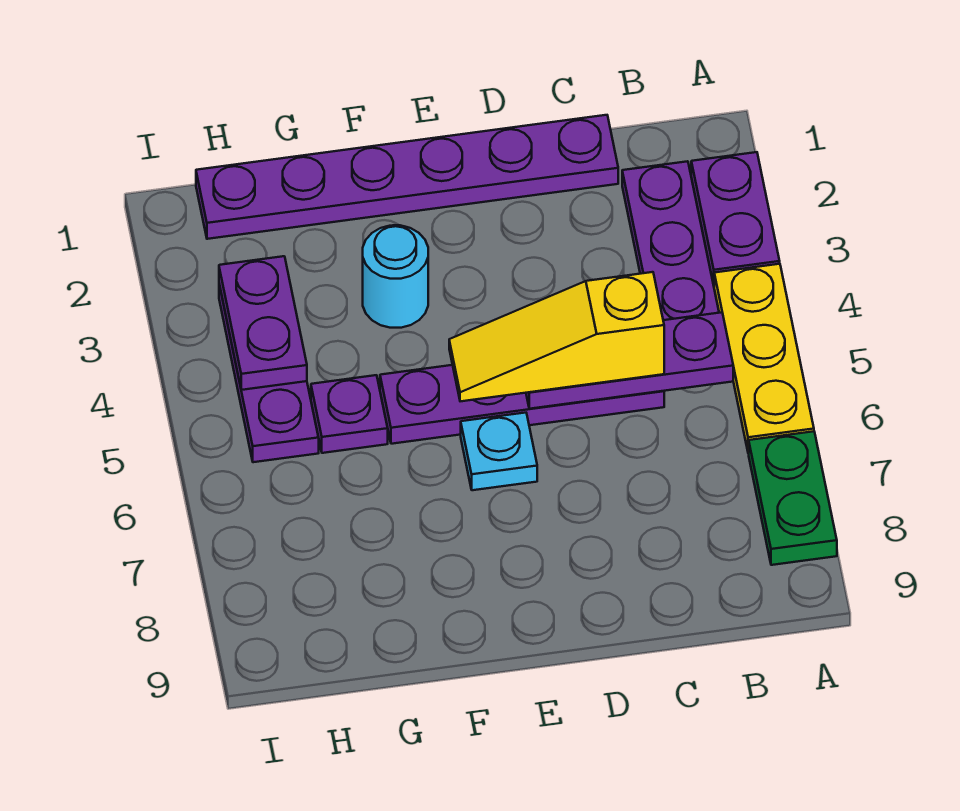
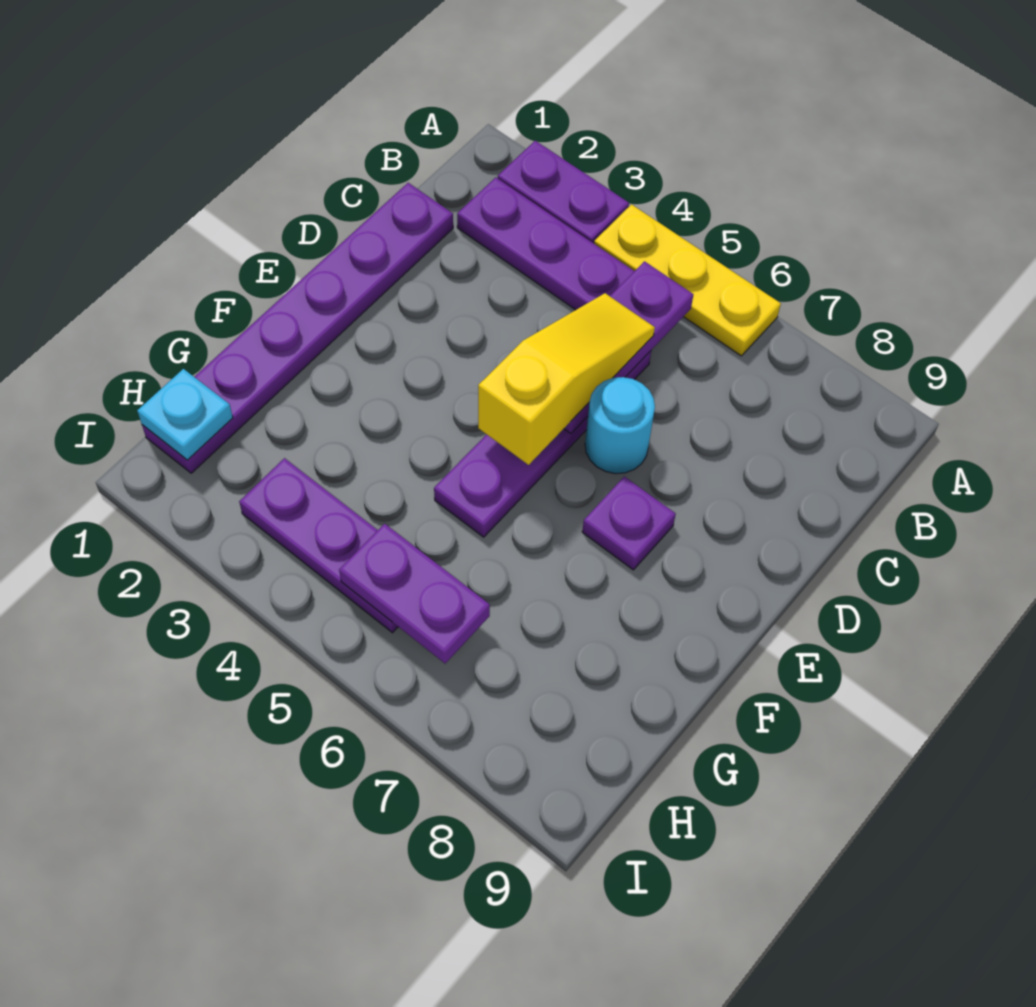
green plate A7:A8 level 1 -> none
yellow slope C5:E5 level 3 top C -> yellow slope C5:E5 level 3 top E
cyan plate E6 level 1 -> cyan plate H1 level 2
cyan round brick F3 level 1 -> cyan round brick D6 level 1
purple plate G5 level 1 -> purple plate E7 level 1
purple plate H3:H4 level 2 -> purple plate H5:H6 level 2

